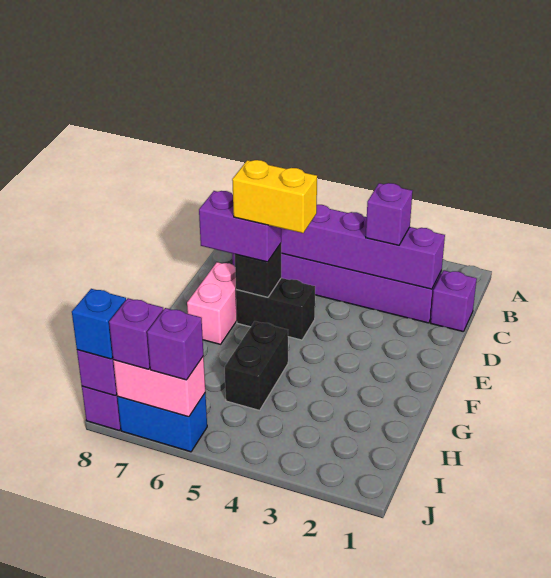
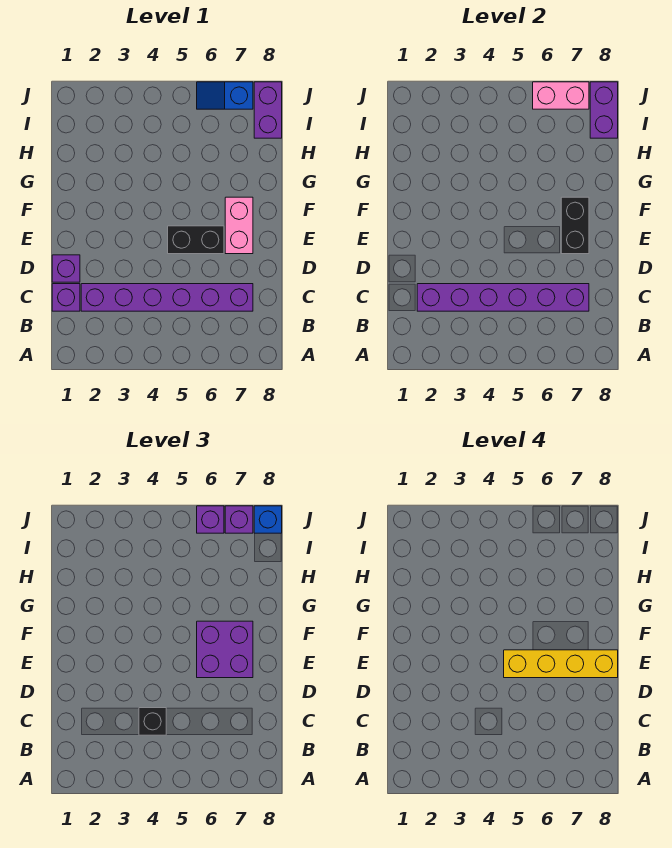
purple brick C3 level 3 -> purple brick D1 level 1
yellow brick E5:E6 level 4 -> yellow brick E5:E8 level 4
black brick E6 level 2 -> black brick C4 level 3
purple brick E6:E7 level 3 -> purple brick E6:F7 level 3
black brick G5:H5 level 1 -> black brick E7:F7 level 2
blue brick J6:J7 level 1 -> blue slope J6:J7 level 1 top 7

